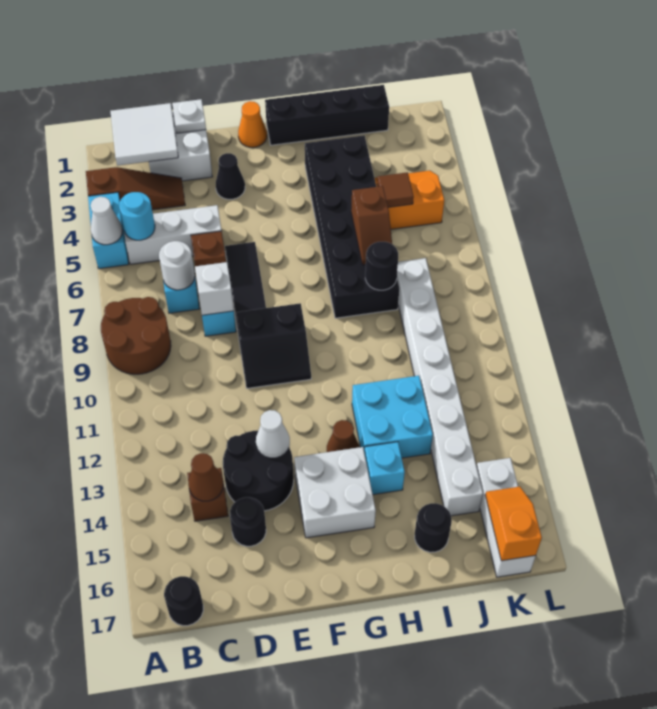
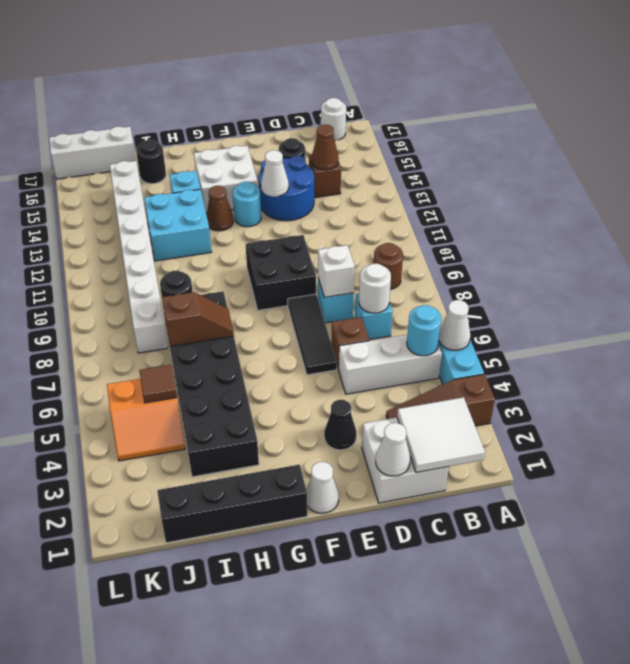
brown round brick A8:B9 level 1 -> brown round brick B9 level 1
black round brick B17 level 1 -> white round brick B17 level 1
white plate D1 level 2 -> white cone D1 level 2
black round brick D13:E14 level 1 -> blue round brick D13:E14 level 1
black slope E9:F10 level 1 top 9 -> black brick E9:F10 level 1
orange cone F1 level 1 -> white cone F1 level 1
none -> cyan round brick F13 level 1
brown slope I6:I7 level 2 top 6 -> brown slope H7:I7 level 2 top I
white brick K15:K17 level 1 -> white brick J17:L17 level 1
orange slope K16:K17 level 2 top 17 -> none

